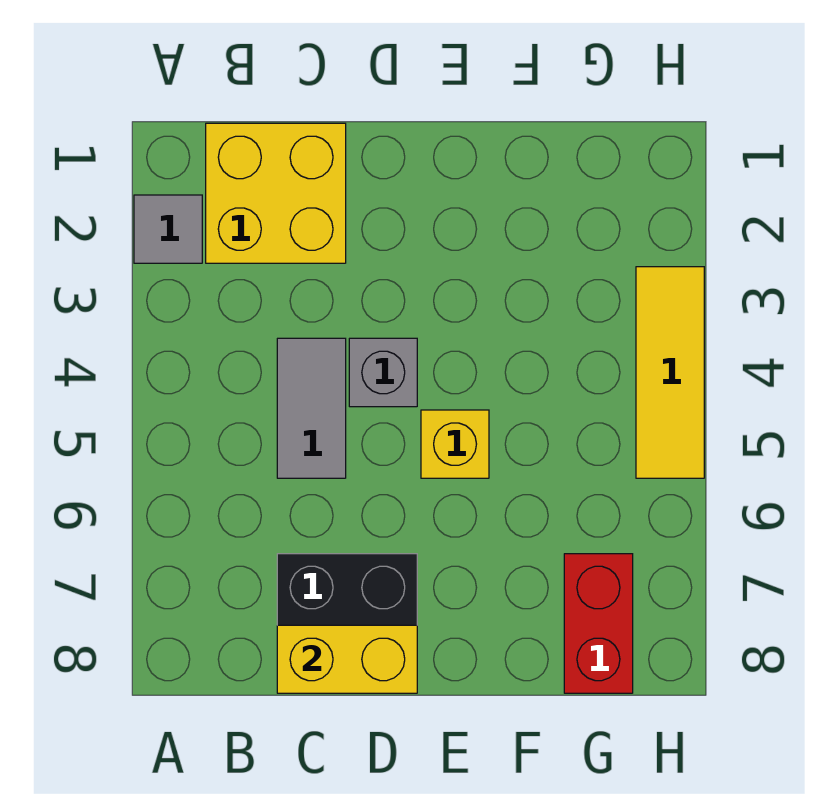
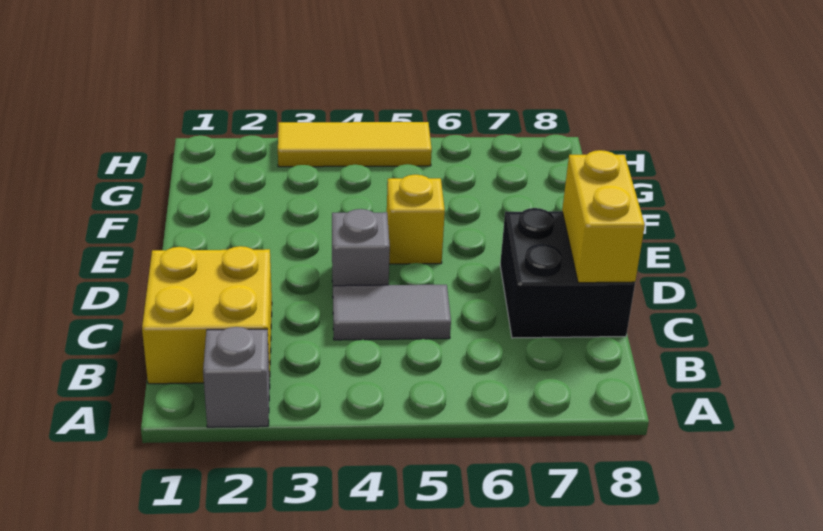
grey tile A2 level 1 -> grey brick A2 level 1
red brick G7:G8 level 1 -> none

